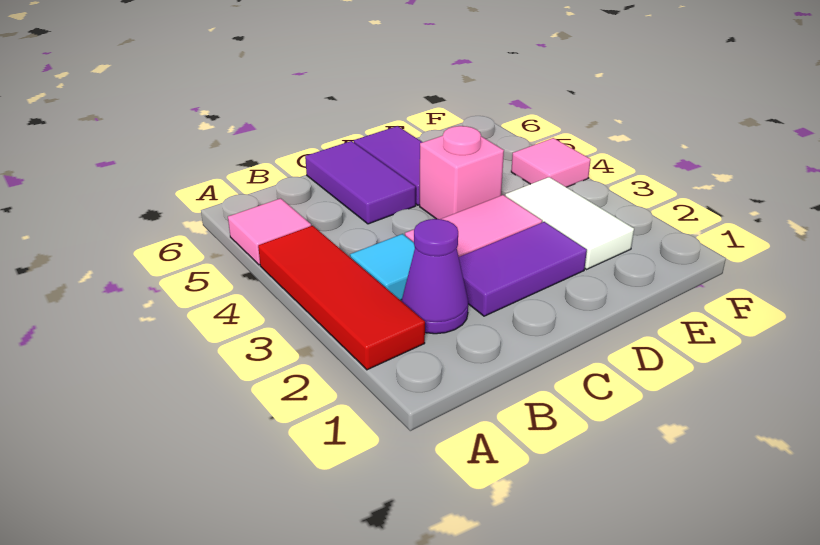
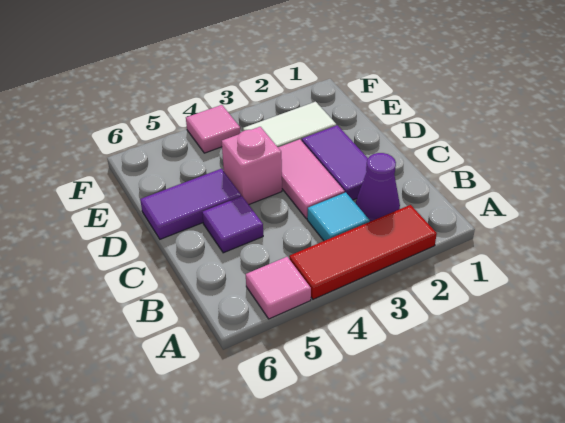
purple tile C5:C6 level 1 -> purple tile C5 level 1

